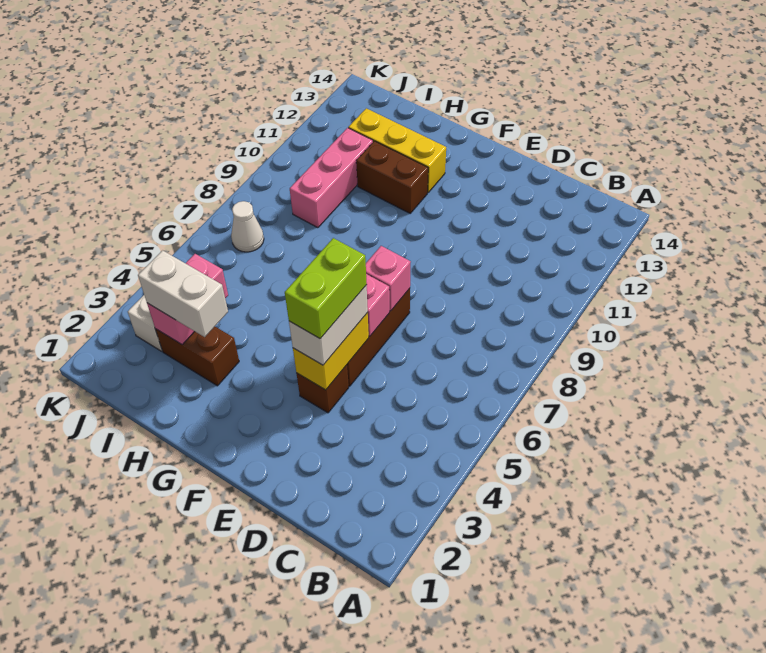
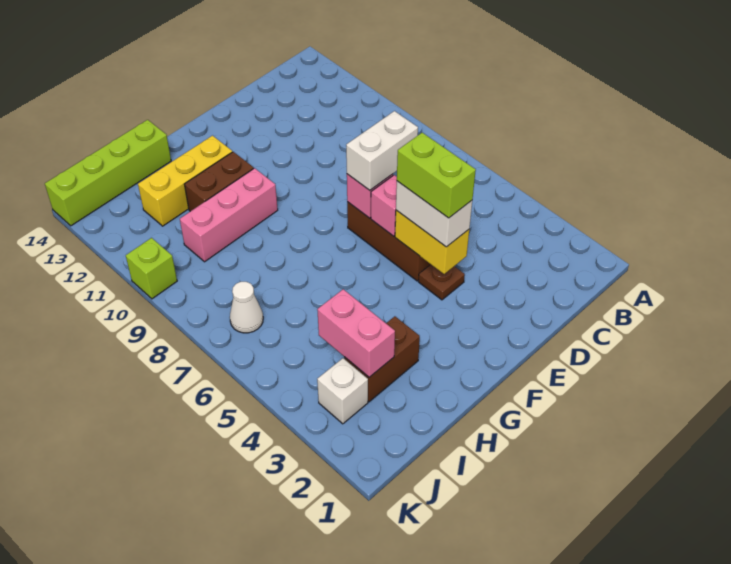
brown brick E4 level 1 -> brown plate E4 level 1
white brick H3:I3 level 3 -> white brick D7:E7 level 3
none -> lime brick H14:K14 level 1
pink brick I9:I11 level 1 -> pink brick G10:I10 level 1
none -> lime brick K10 level 1

